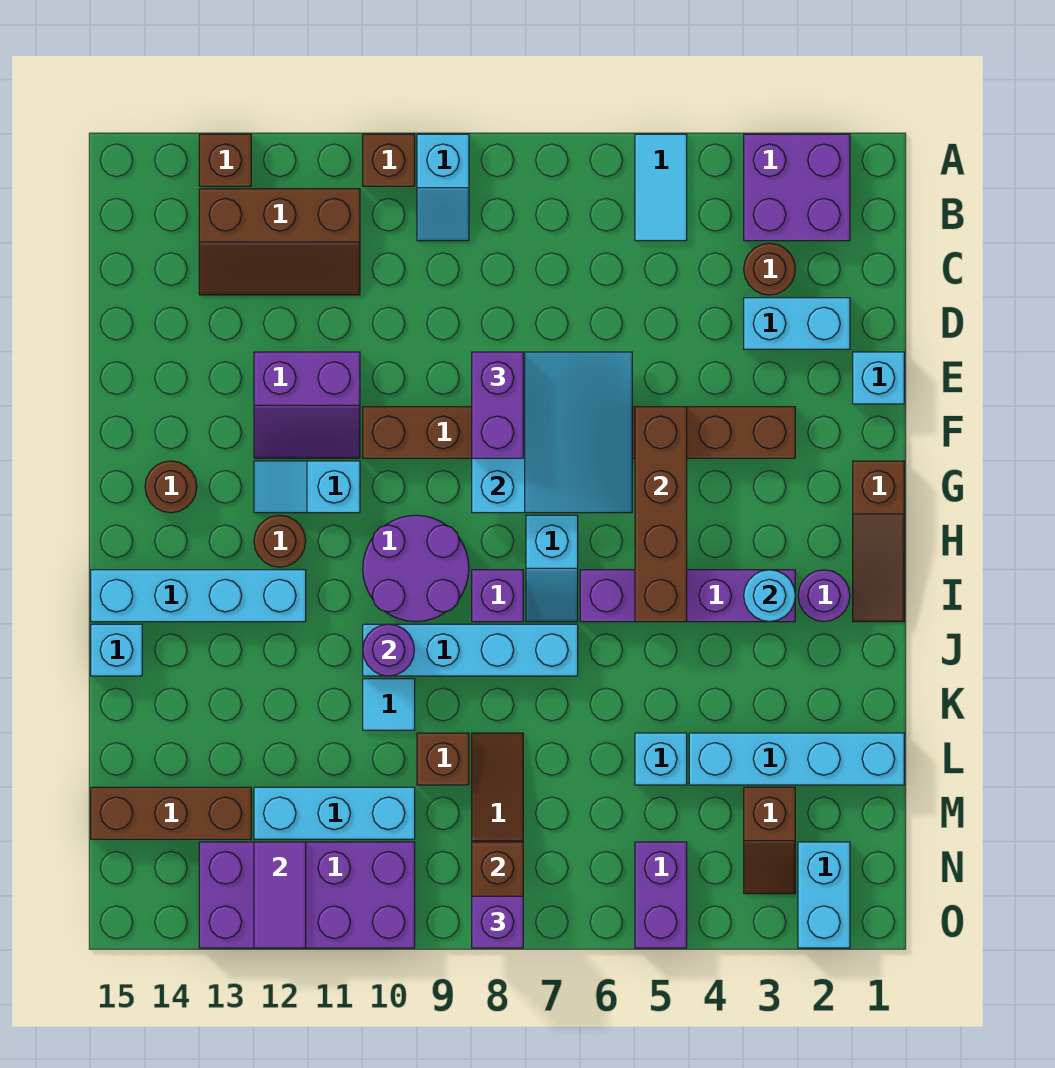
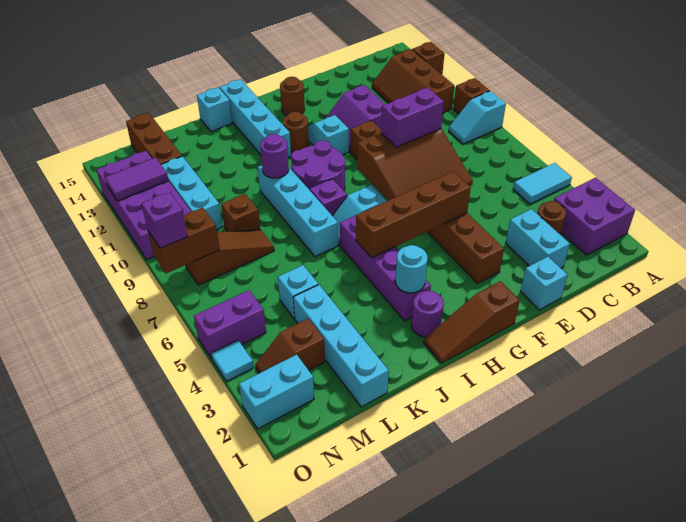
cyan slope E6:G8 level 2 top 8 -> brown slope E6:G8 level 2 top 8
cyan tile K10 level 1 -> cyan tile O4 level 1

